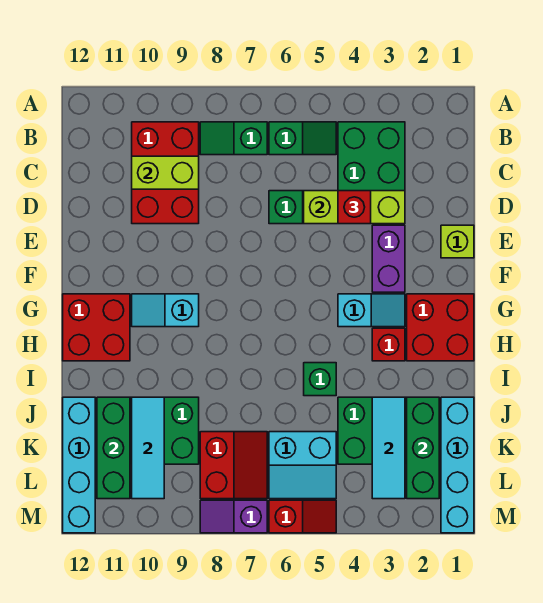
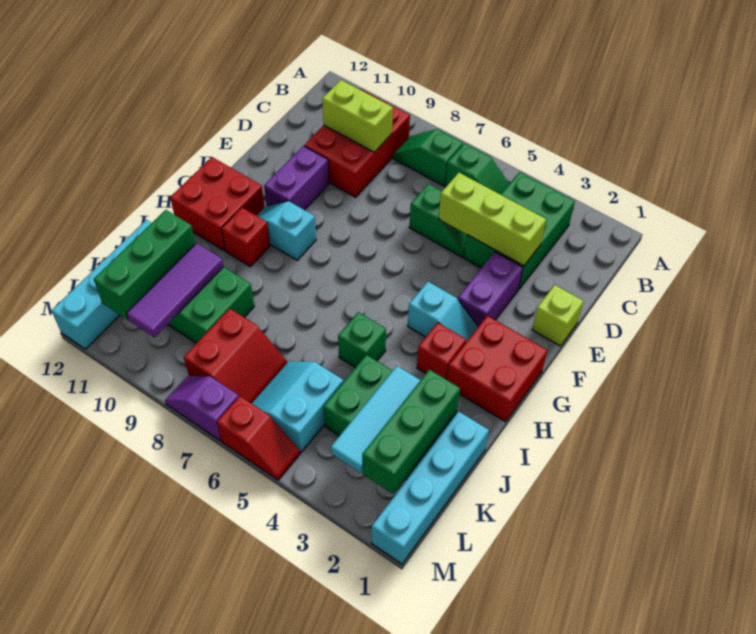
red brick D4 level 3 -> red brick H10 level 1
none -> purple brick E10:F10 level 1
cyan tile J10:L10 level 2 -> purple tile J10:L10 level 2
cyan slope K5:L6 level 1 top K -> cyan slope K5:L6 level 1 top 5

